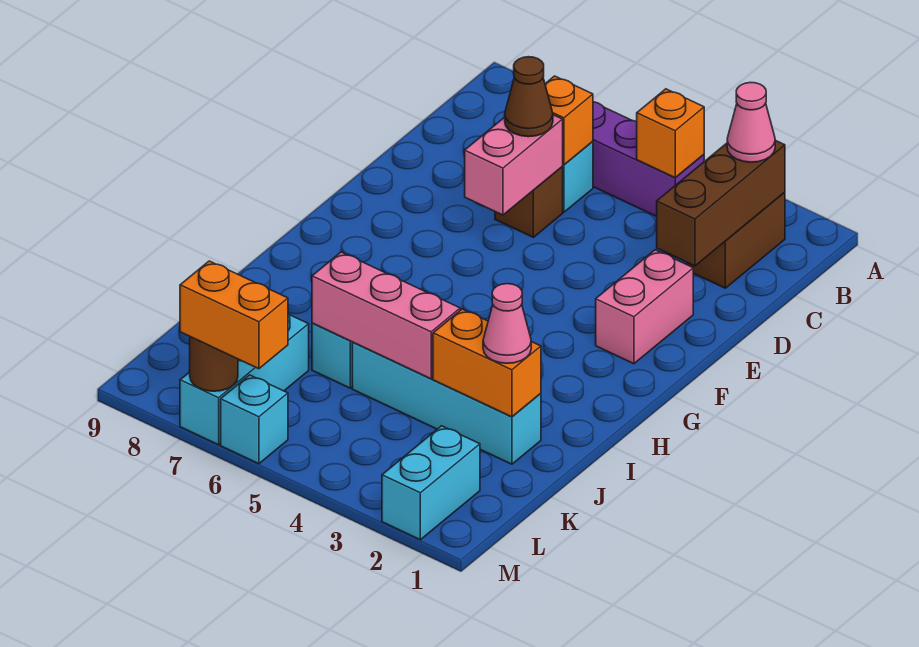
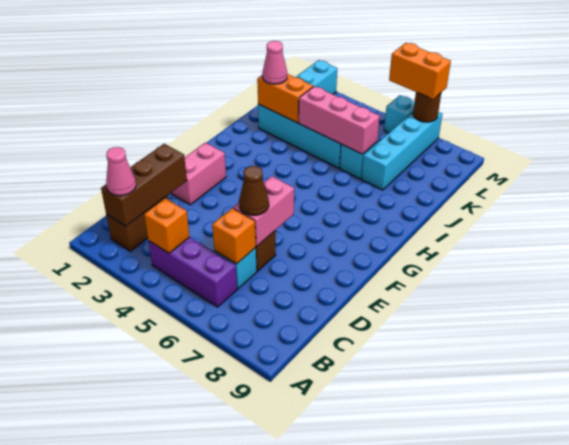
cyan brick K7:M7 level 1 -> cyan brick J7:M7 level 1

